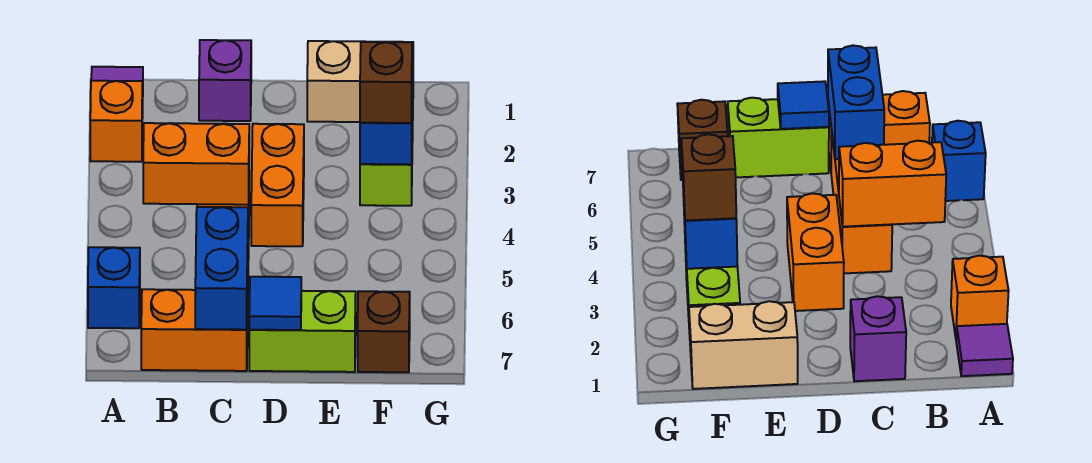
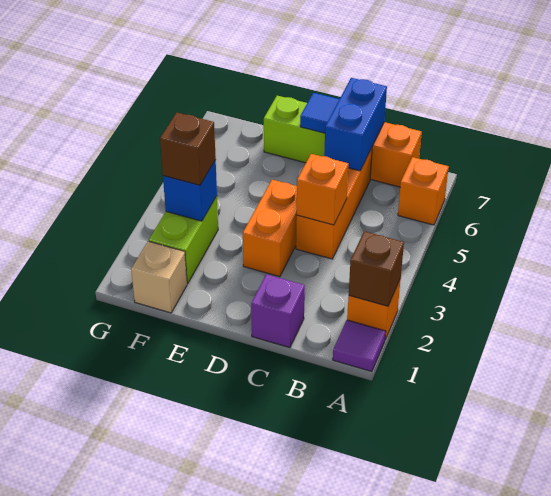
blue brick A6 level 1 -> orange brick A6 level 1
orange brick B4:C4 level 2 -> orange brick C4 level 2
tan brick E1:F1 level 1 -> tan brick F1 level 1
brown brick F7 level 1 -> brown brick A2 level 2

